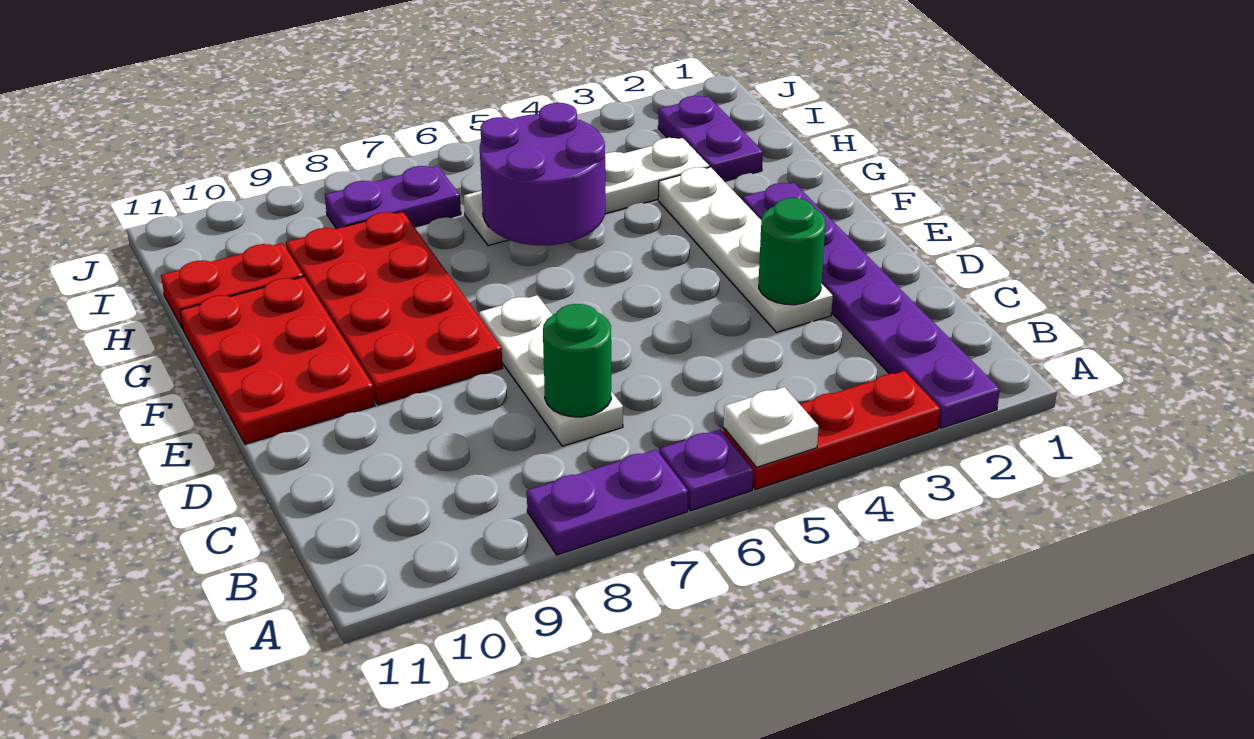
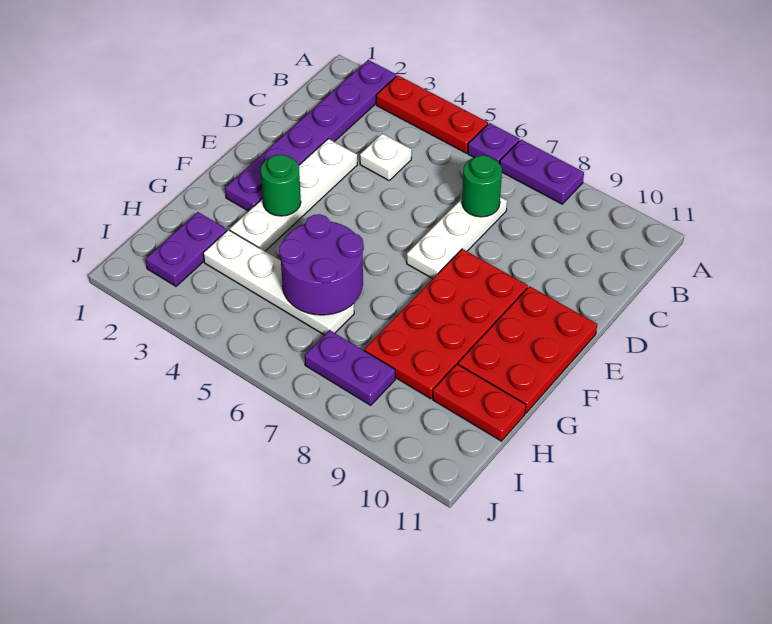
white plate A5 level 2 -> white plate C4 level 1
green round brick D3 level 2 -> green round brick F3 level 2

